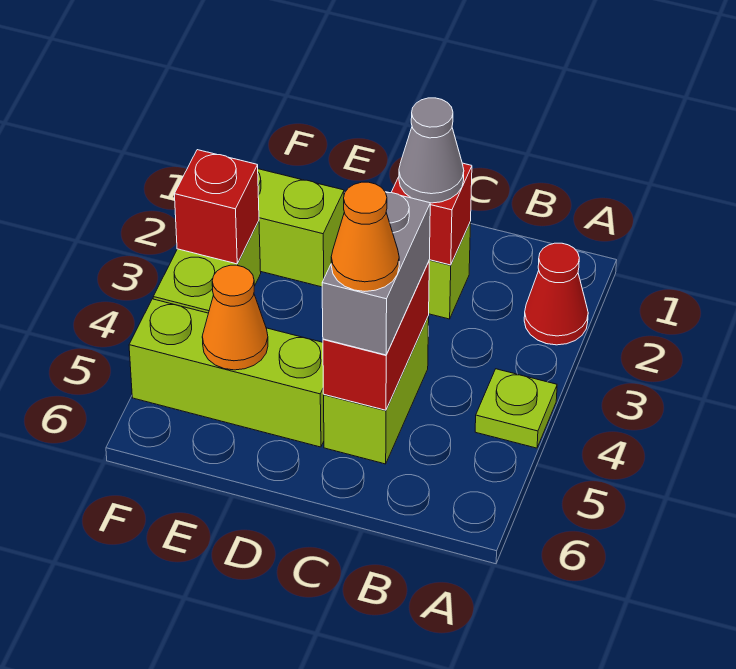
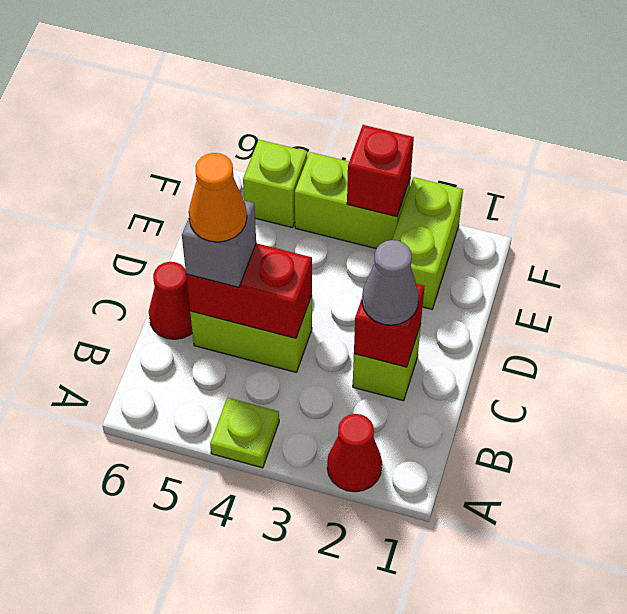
grey brick C4:C5 level 3 -> grey brick C5 level 3
none -> red cone C6 level 1
lime brick D5:F5 level 1 -> lime brick F5 level 1
orange cone E5 level 2 -> none

